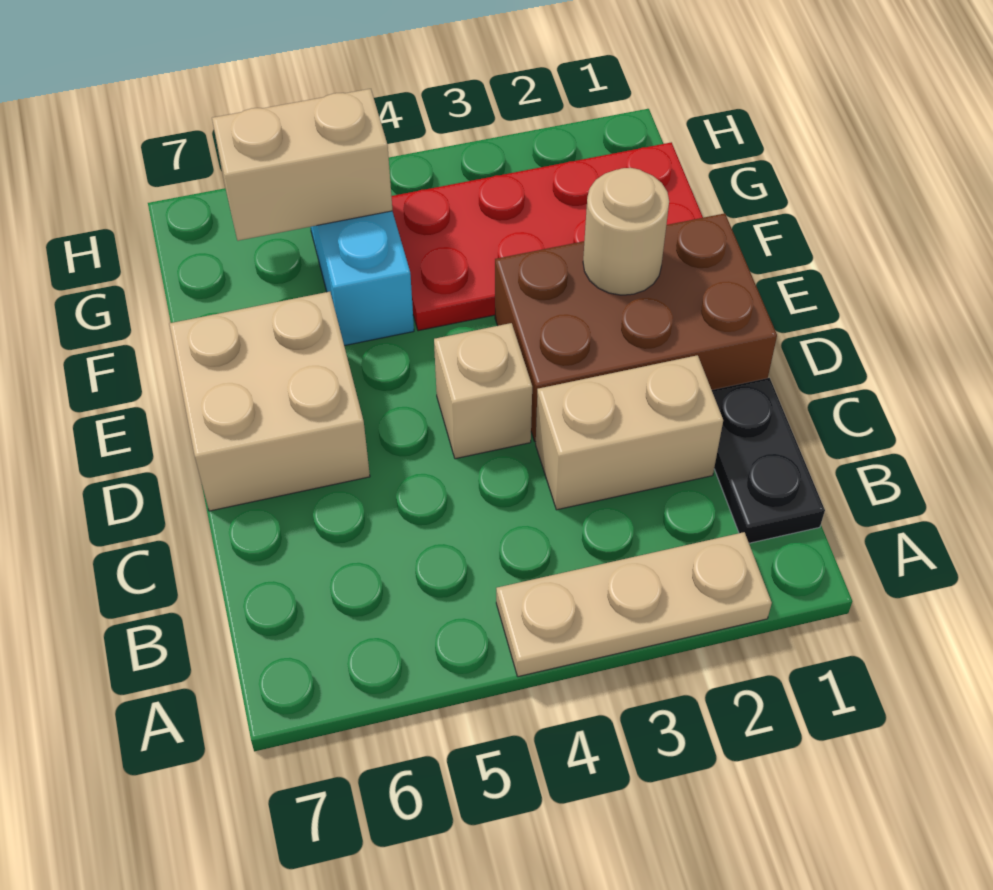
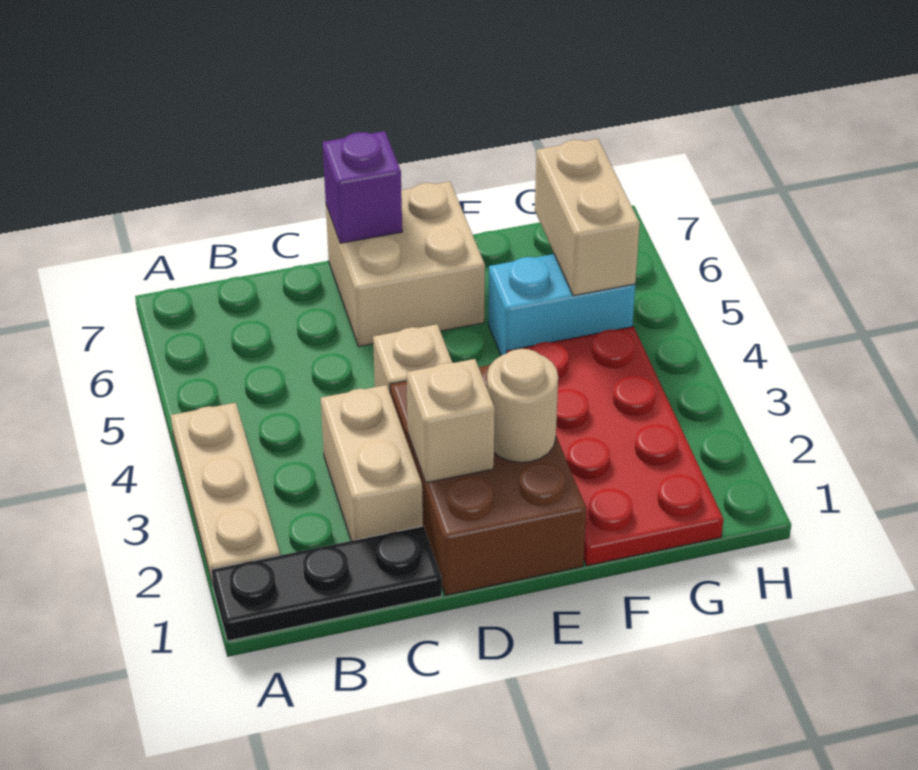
black plate B1:C1 level 1 -> black plate A1:C1 level 1
none -> tan brick D2 level 2
none -> purple brick D7 level 2

